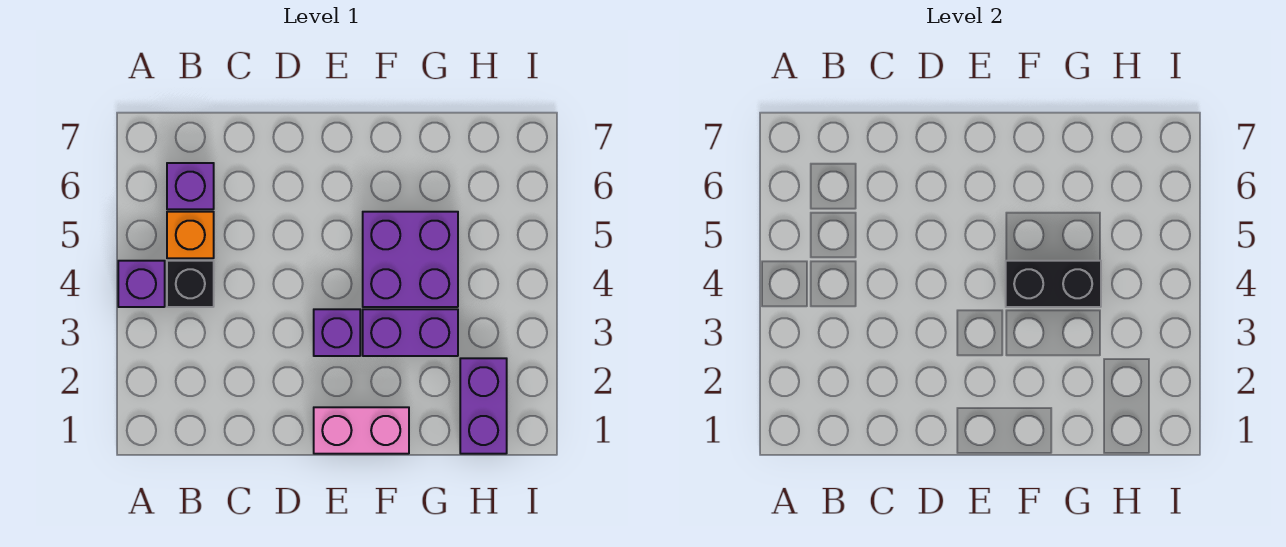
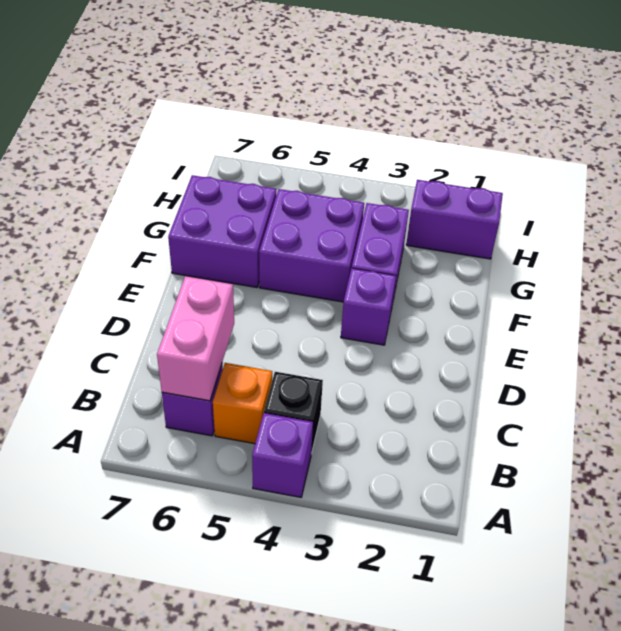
pink brick E1:F1 level 1 -> pink brick B6:C6 level 2
black brick F4:G4 level 2 -> none
none -> purple brick F6:G7 level 1

